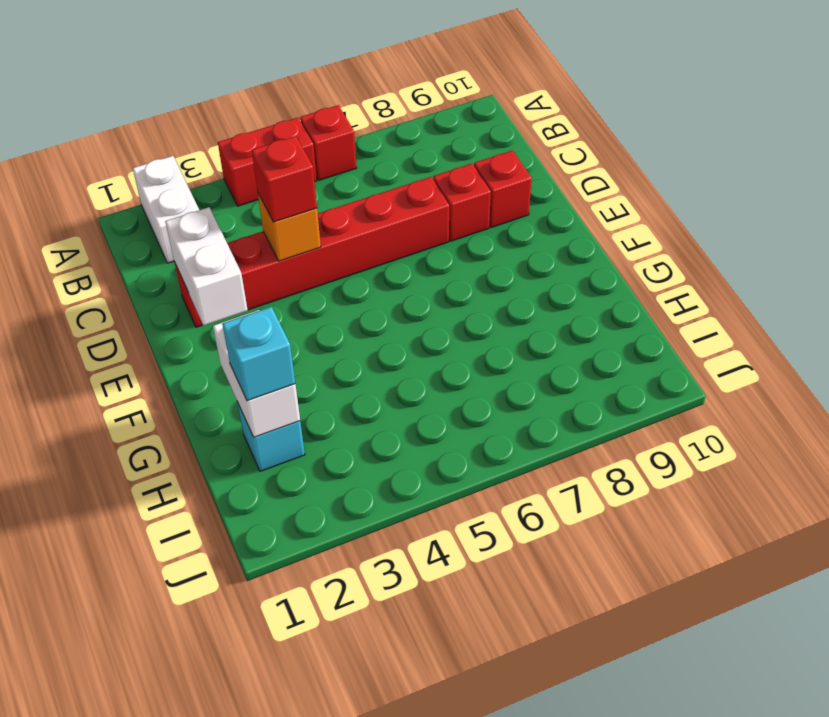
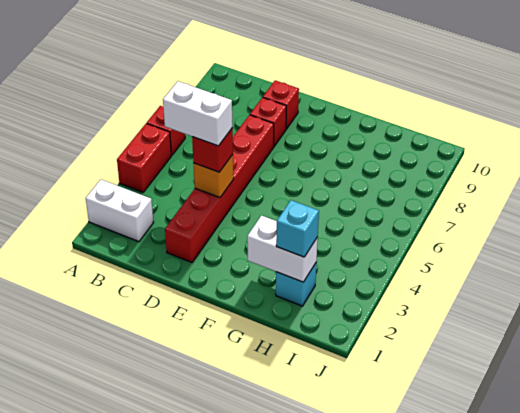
white brick D2:E2 level 2 -> white brick C4:D4 level 4

